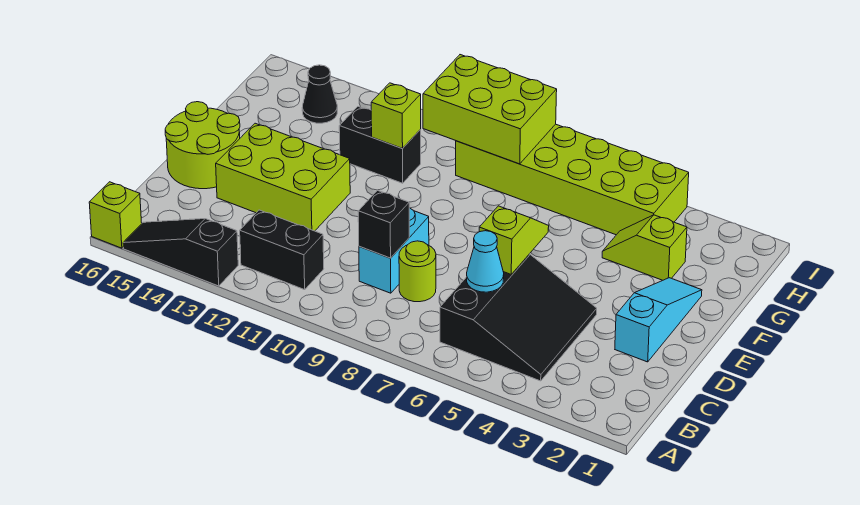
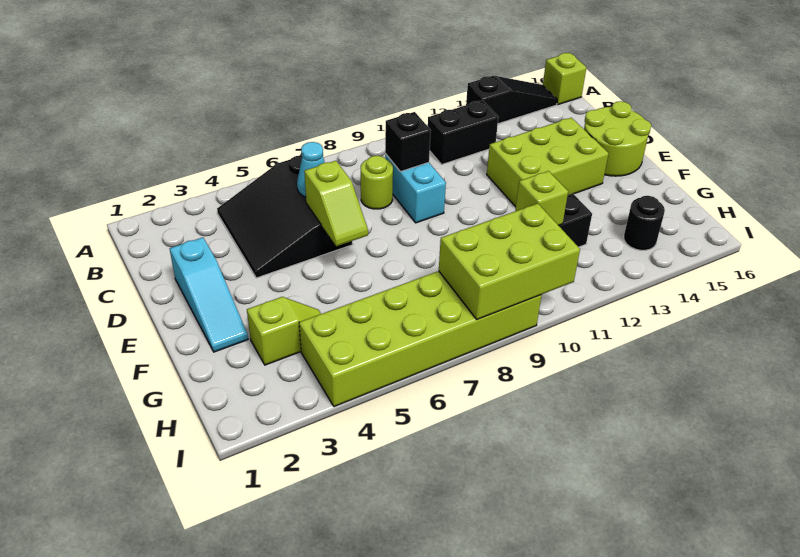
black cone H14 level 1 -> black round brick H14 level 1

